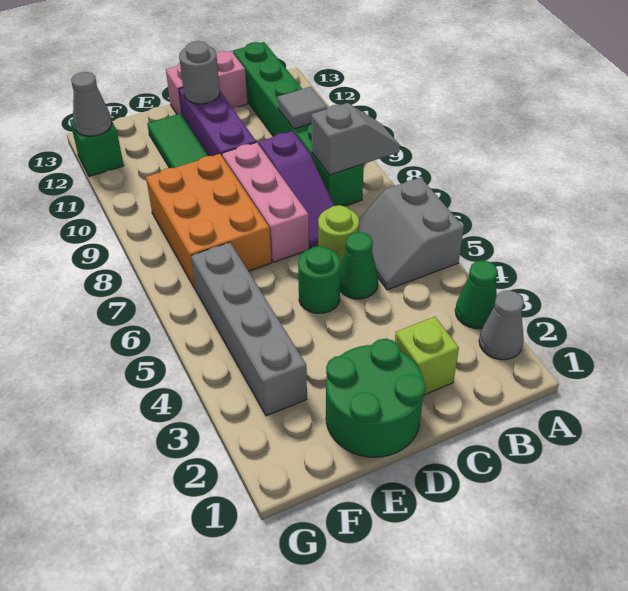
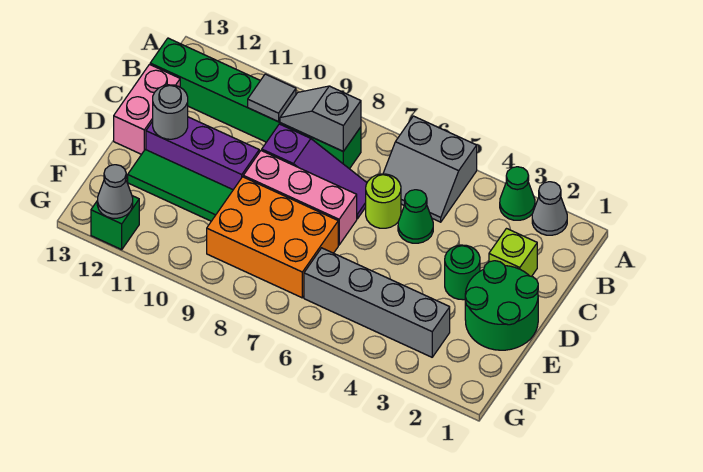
grey slope A8:B8 level 2 top B -> grey slope B8:B9 level 2 top 8
green round brick D5 level 1 -> green round brick D3 level 1

